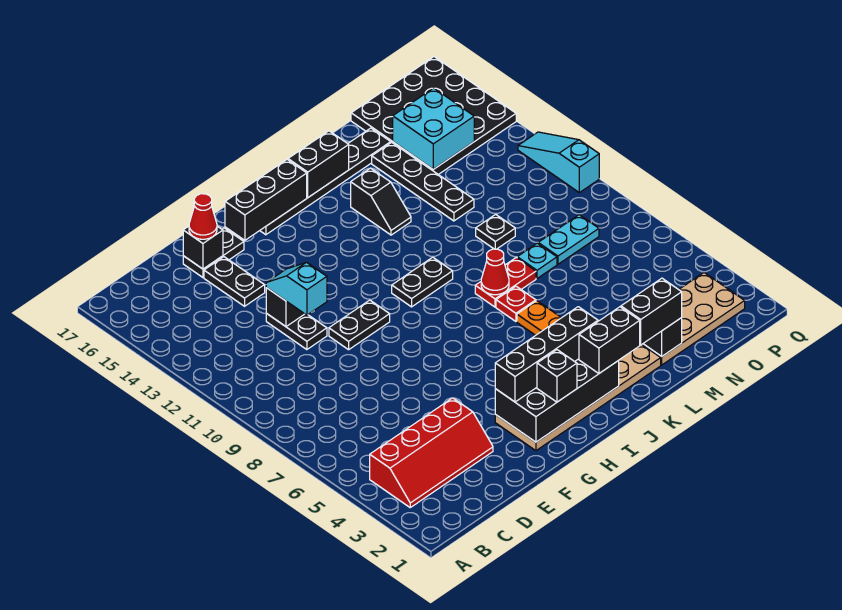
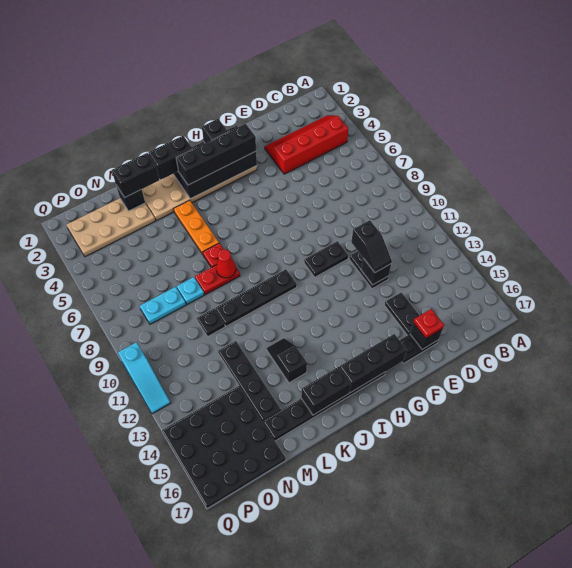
cyan slope E11:E12 level 3 top 11 -> black slope E11:E12 level 3 top 11
red cone E16 level 3 -> red plate E16 level 3
black plate I10:J10 level 1 -> black plate I10:L10 level 1
cyan brick N14:O15 level 2 -> none

